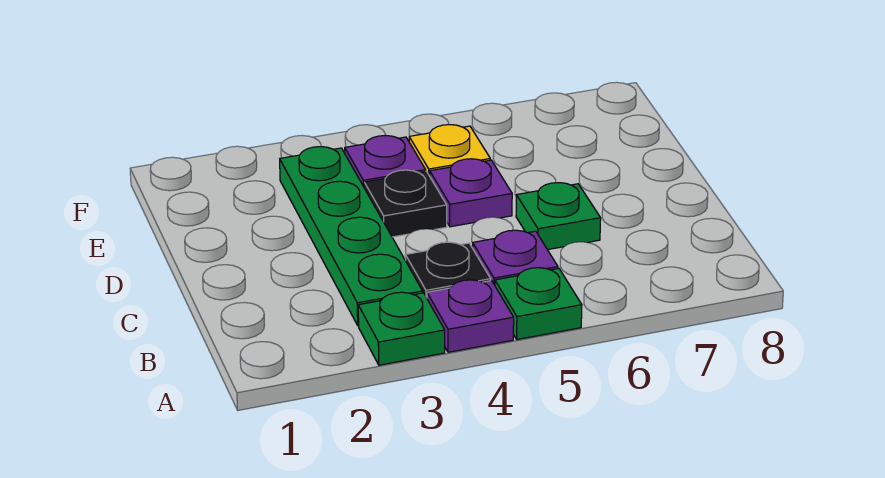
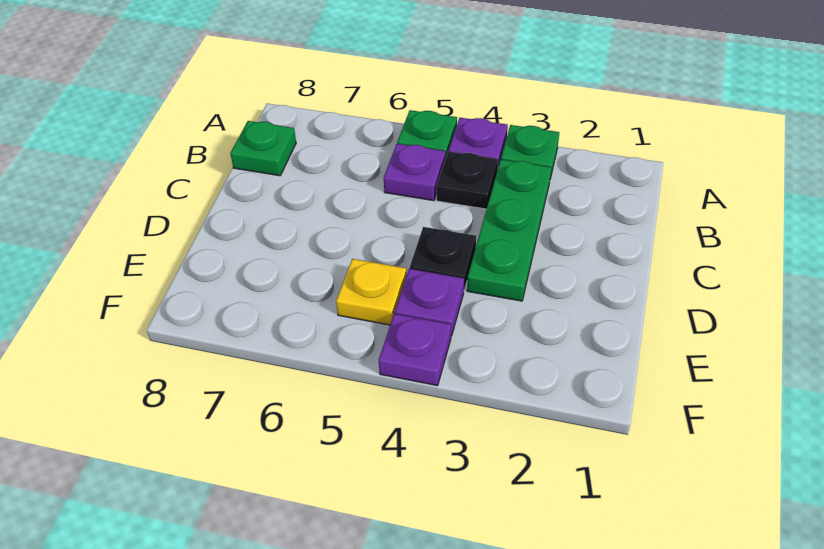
green plate B3:E3 level 1 -> green plate B3:D3 level 1
green plate C6 level 1 -> green plate B8 level 1
purple plate D5 level 1 -> purple plate F4 level 1

